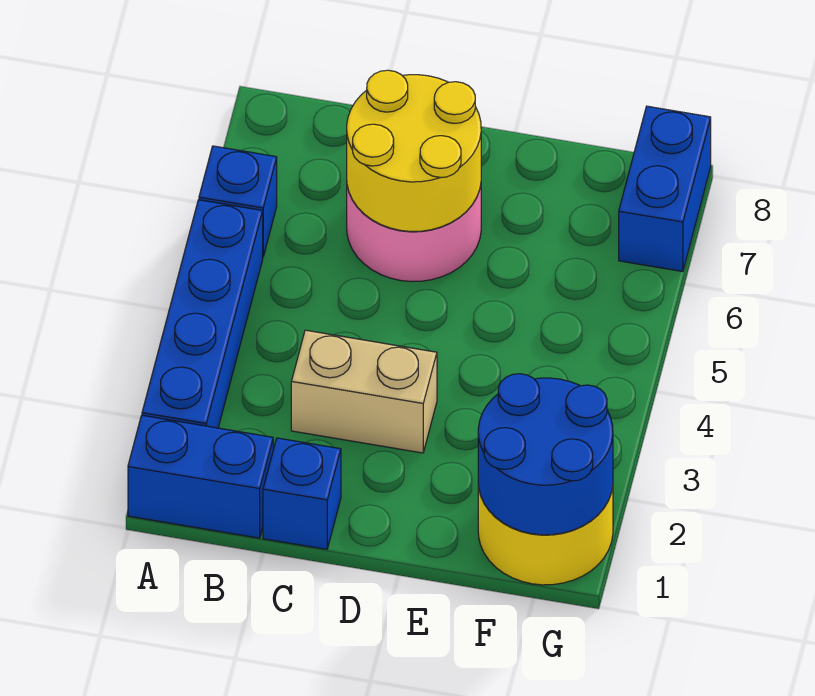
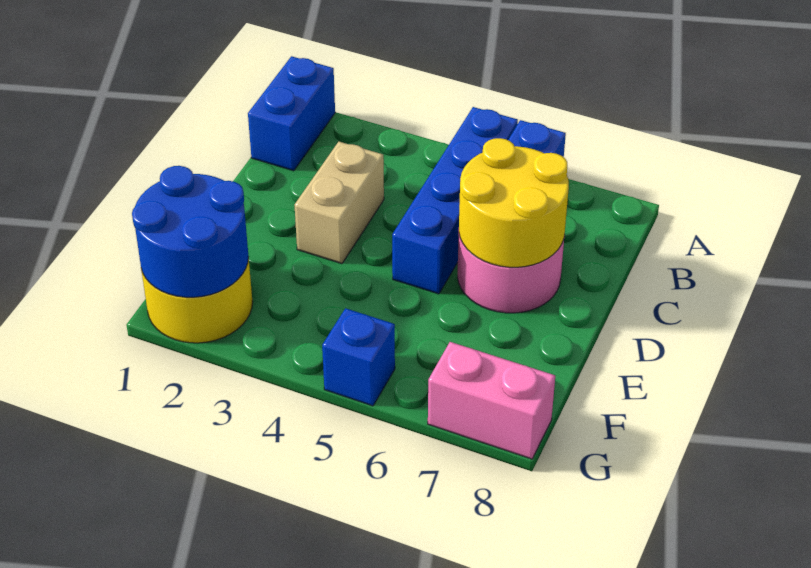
blue brick A2:A5 level 1 -> blue brick A5:D5 level 1
blue brick C1 level 1 -> blue brick G5 level 1
blue brick G7:G8 level 1 -> pink brick G7:G8 level 1

